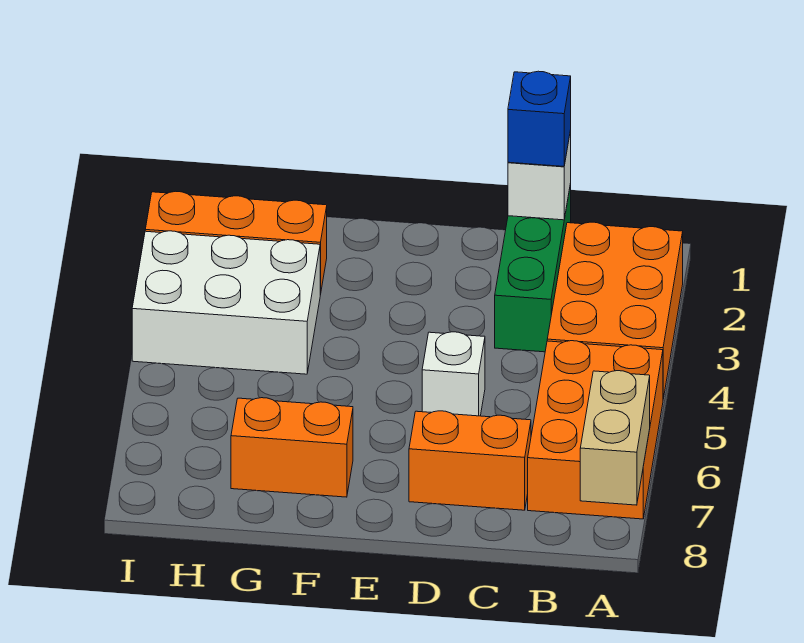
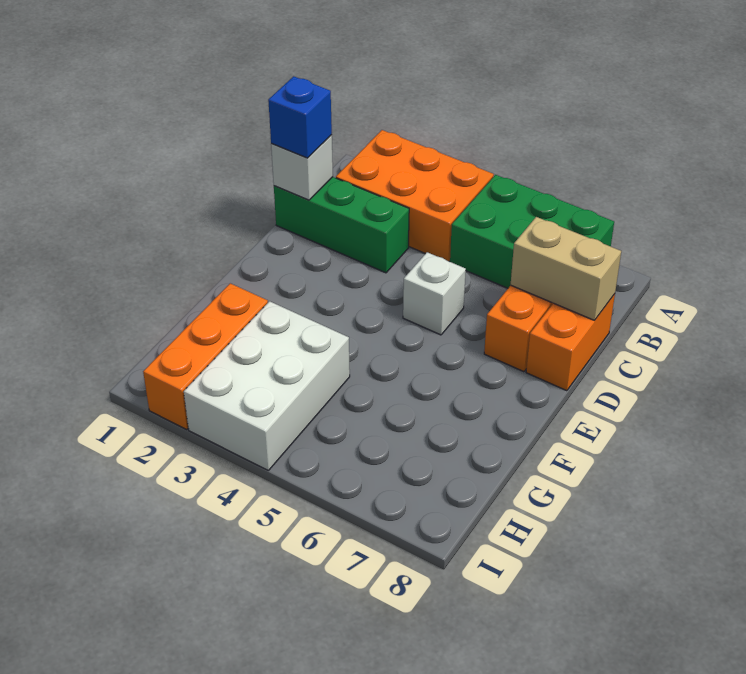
orange brick A5:B7 level 1 -> green brick A5:B7 level 1
tan brick A7:A8 level 2 -> tan brick C7:C8 level 2
orange brick F7:G7 level 1 -> orange brick C8:D8 level 1

